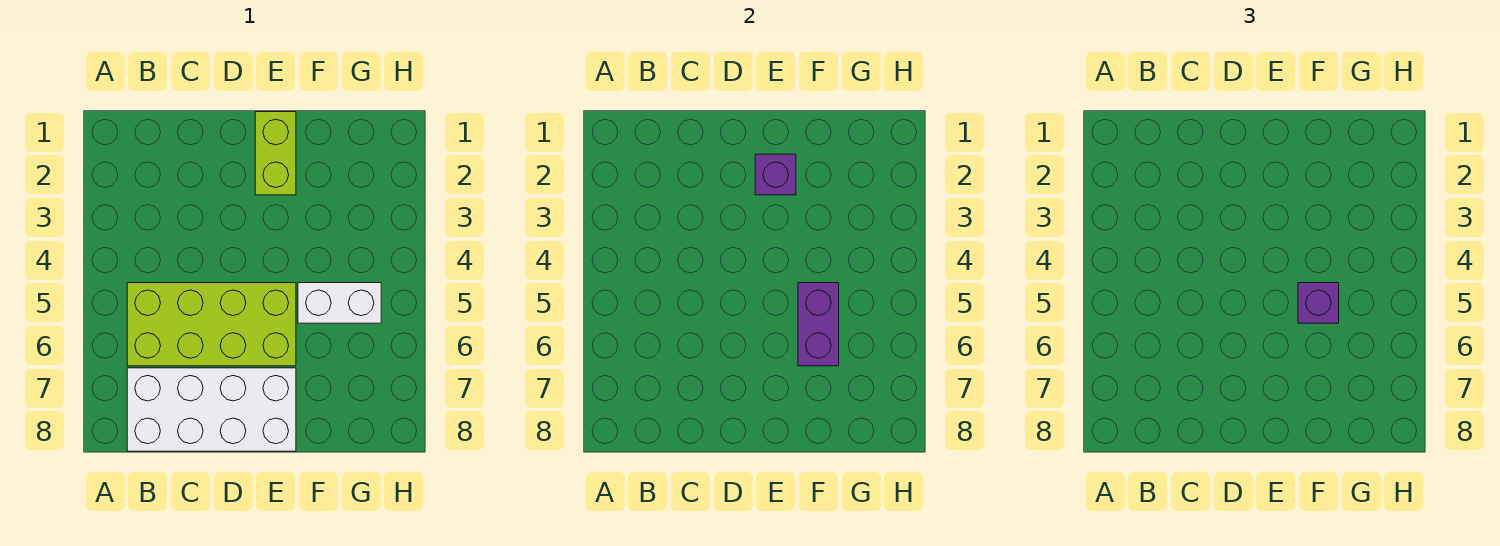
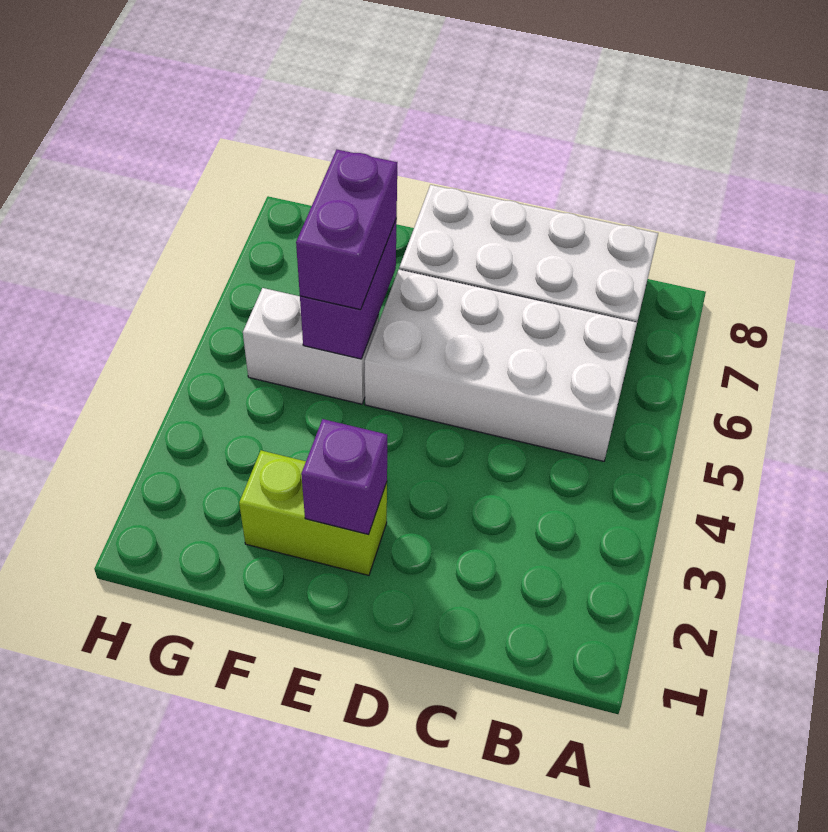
lime brick B5:E6 level 1 -> white brick B5:E6 level 1
lime brick E1:E2 level 1 -> lime brick E2:F2 level 1
purple brick F5 level 3 -> purple brick F5:F6 level 3

